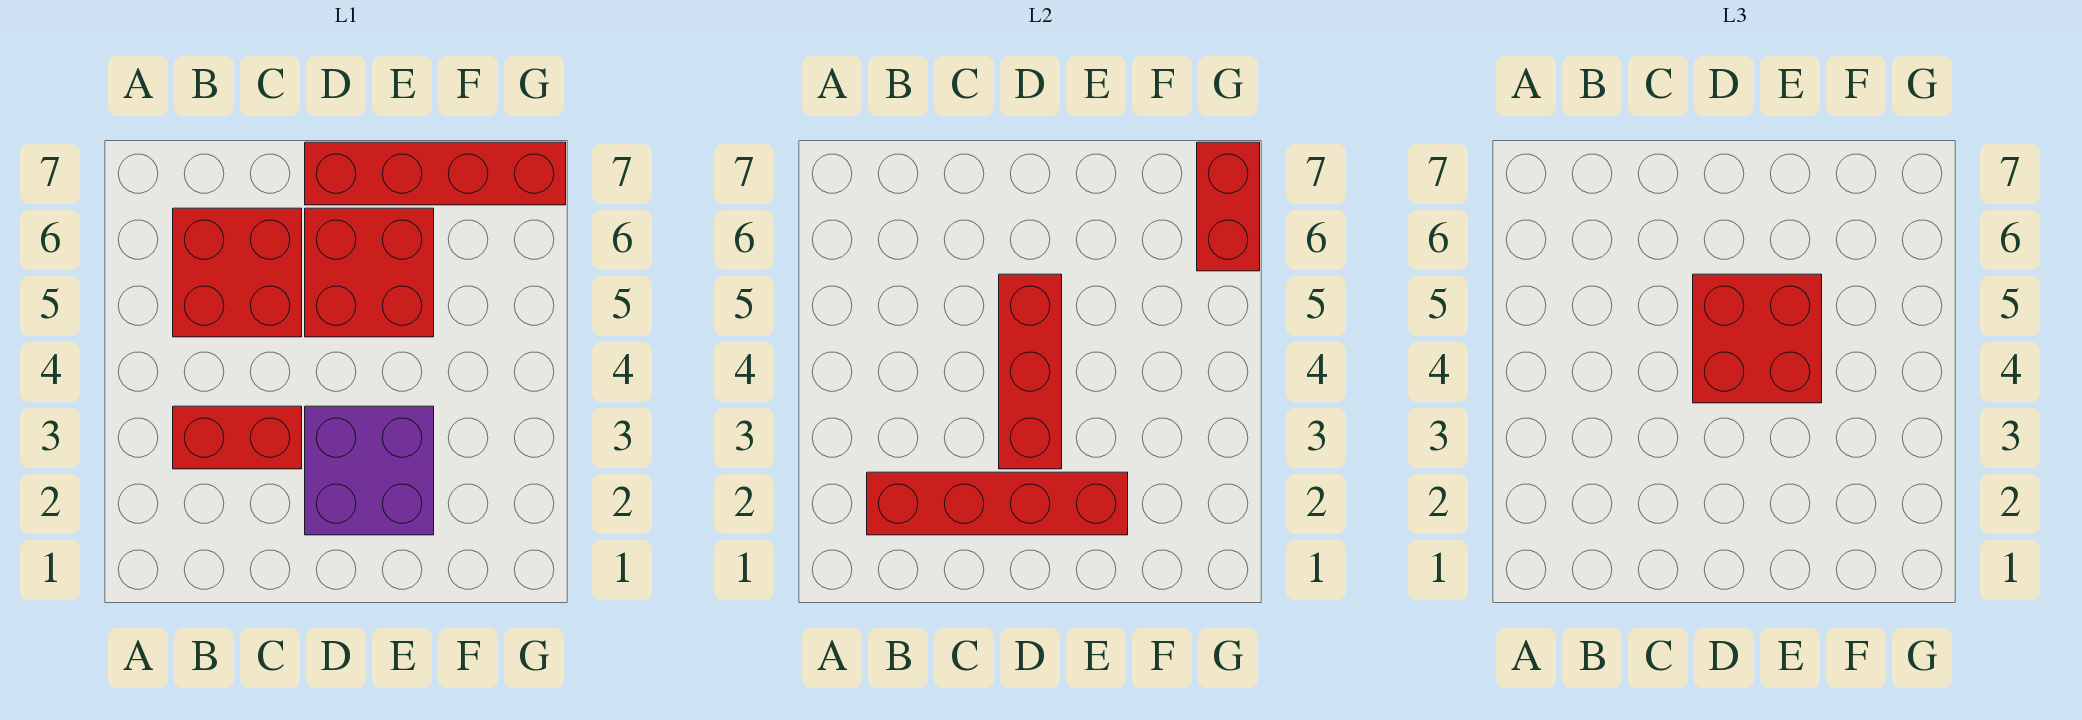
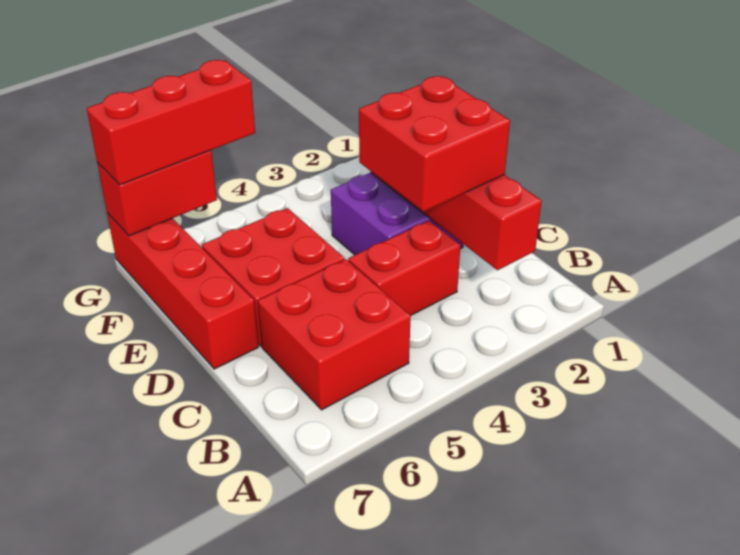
red brick B3:C3 level 1 -> red brick C3:C4 level 1
red brick D3:D5 level 2 -> red brick G5:G7 level 3
red brick D4:E5 level 3 -> red brick C2:D3 level 3

